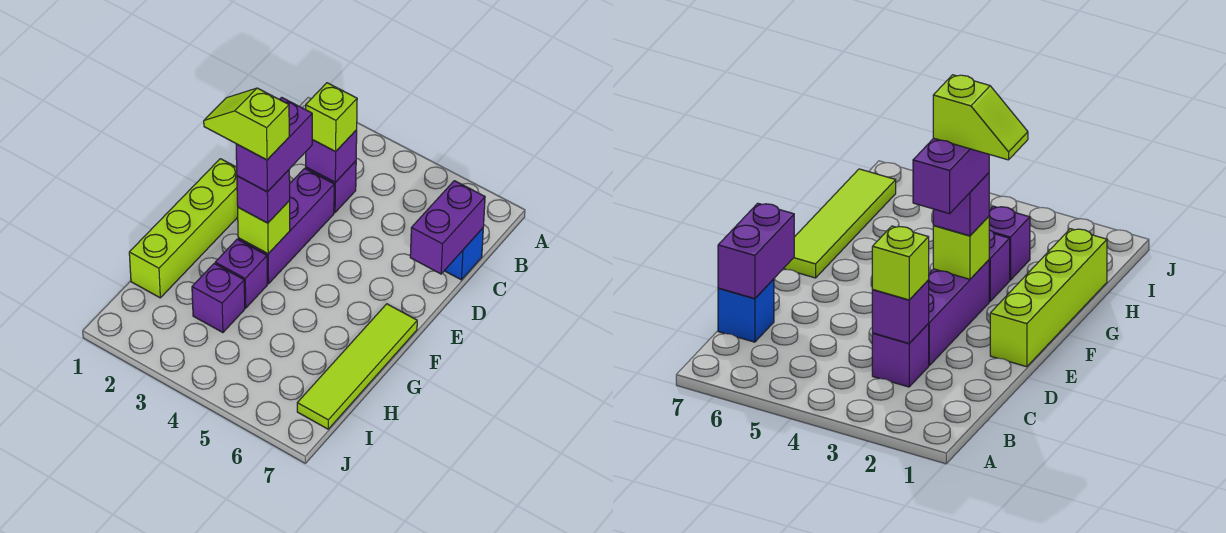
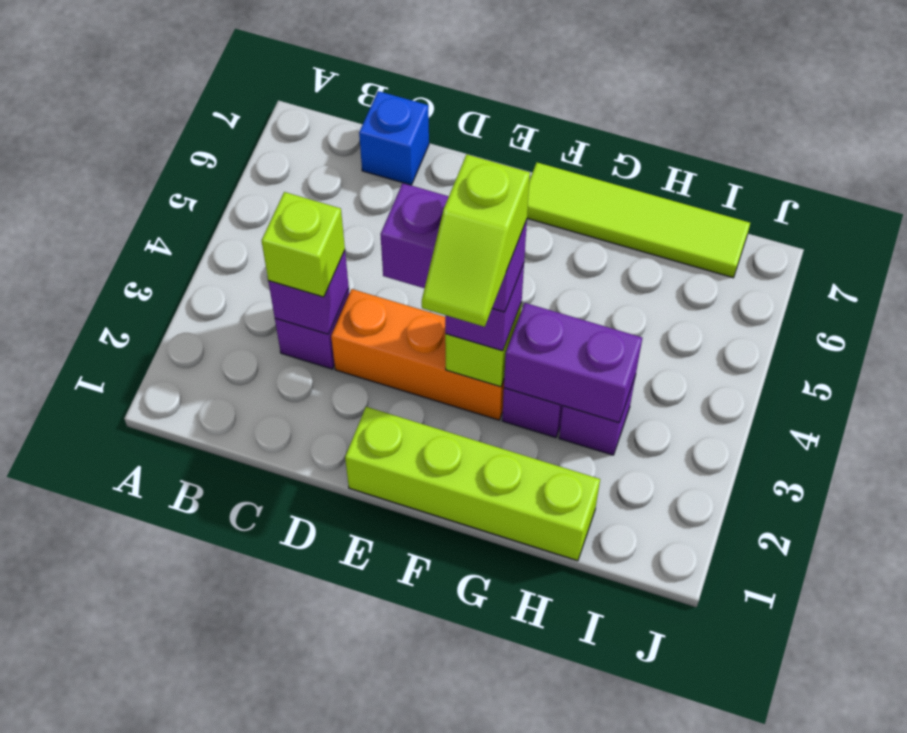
purple brick C7:D7 level 2 -> purple brick G3:H3 level 2
purple brick D3:F3 level 1 -> orange brick D3:F3 level 1

